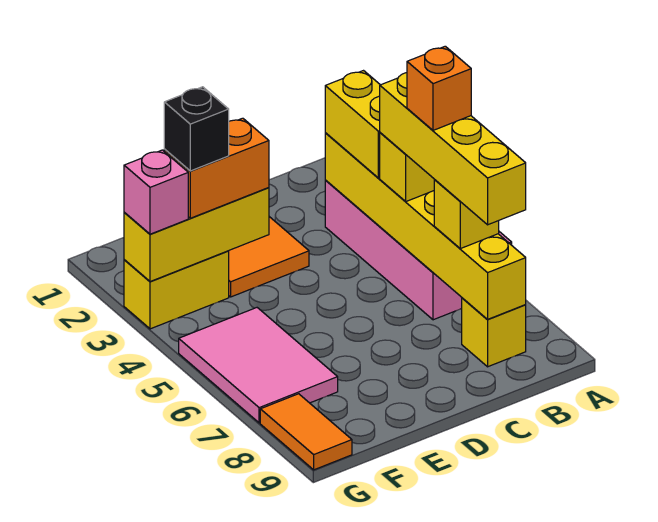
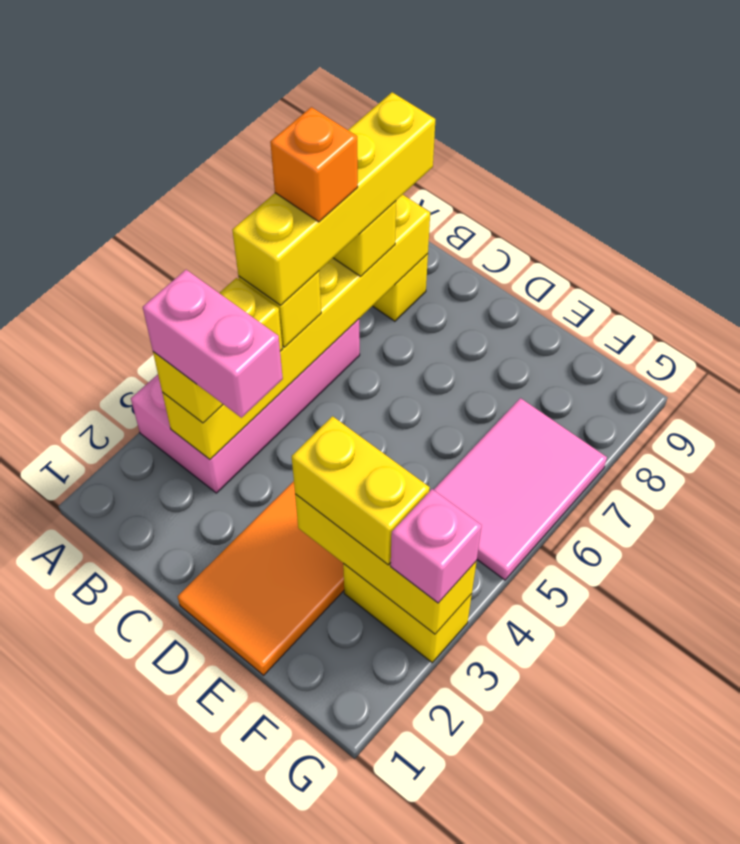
none -> pink brick B3:C3 level 4
orange brick E3:F3 level 3 -> yellow brick E3:F3 level 3
black brick F3 level 4 -> none
orange tile G8:G9 level 1 -> none

